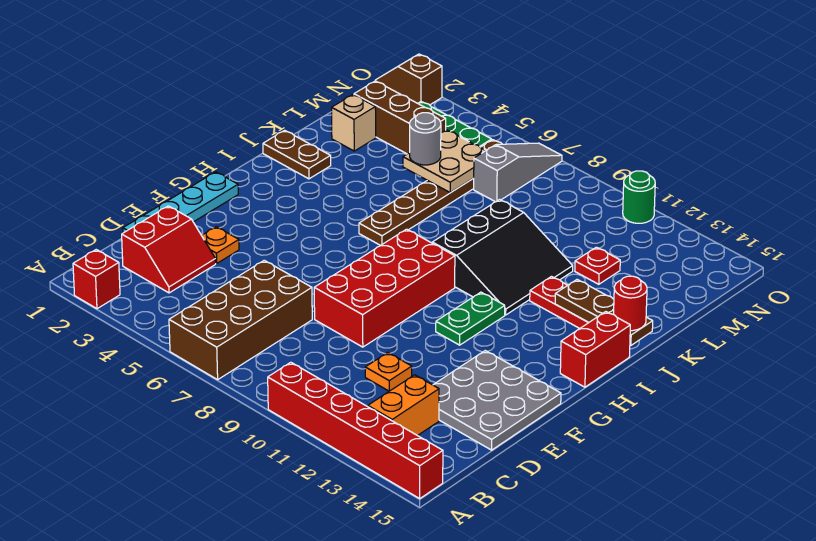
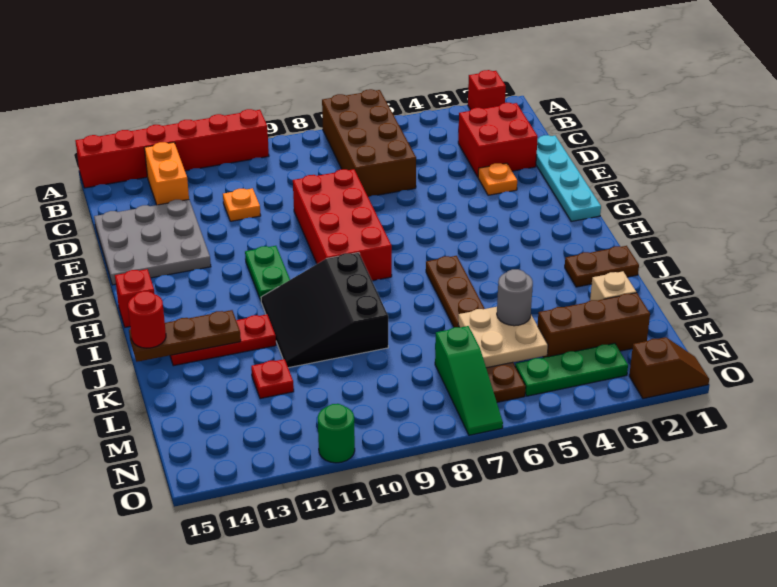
red slope C2:D3 level 1 top 2 -> red brick C2:D3 level 1
red brick H15:I15 level 1 -> red brick H15 level 1
grey slope M7:O7 level 1 top M -> green slope M7:O7 level 1 top M

